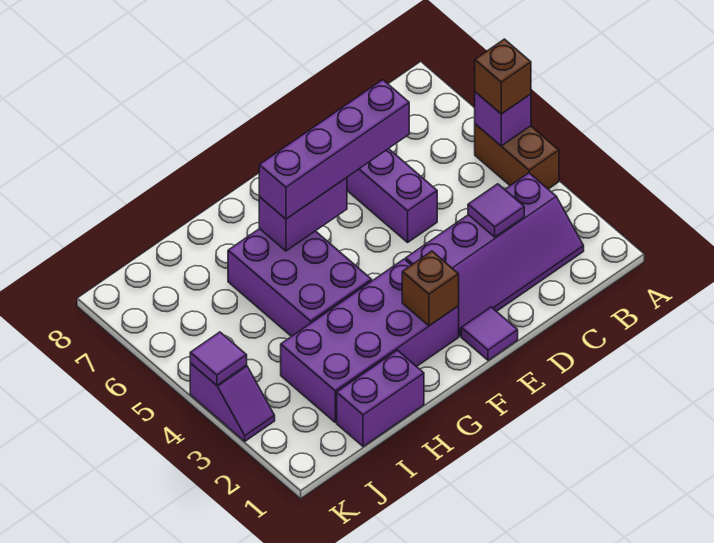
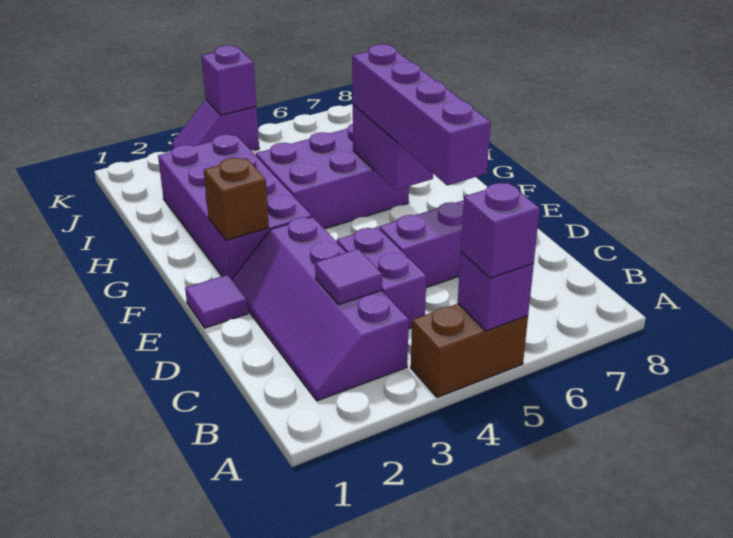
brown brick A5 level 3 -> purple brick A5 level 3
purple brick H1:I1 level 1 -> purple brick C4:D4 level 1
purple tile K4 level 2 -> purple brick K4 level 2

